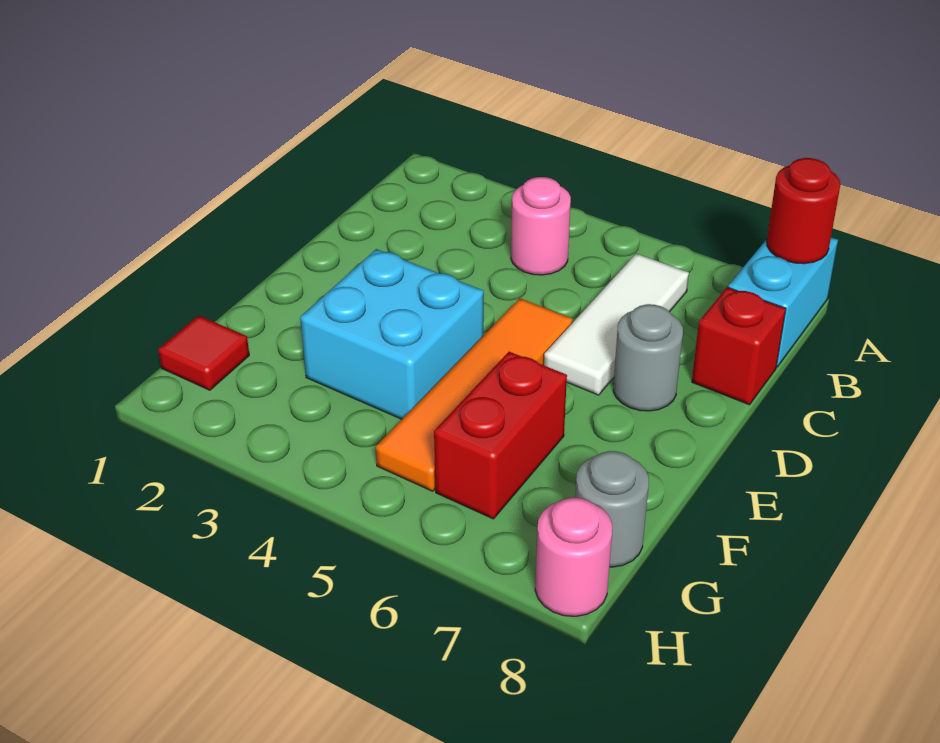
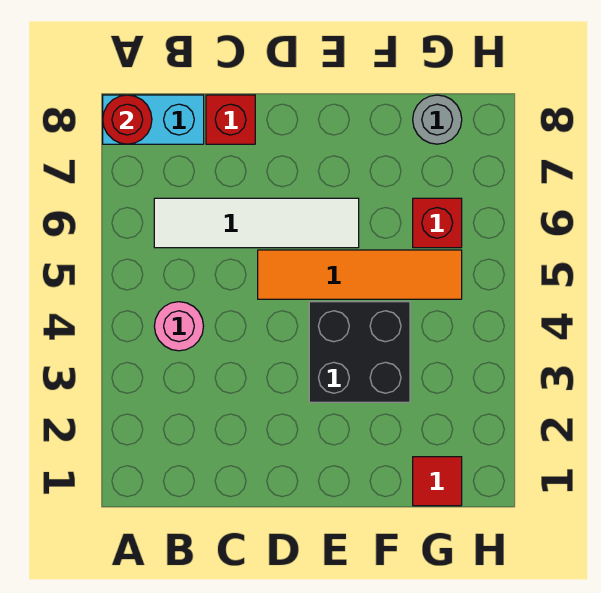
white tile B6:D6 level 1 -> white tile B6:E6 level 1
grey round brick D7 level 1 -> none
cyan brick E3:F4 level 1 -> black brick E3:F4 level 1
red brick F6:G6 level 1 -> red brick G6 level 1
pink round brick H8 level 1 -> none

